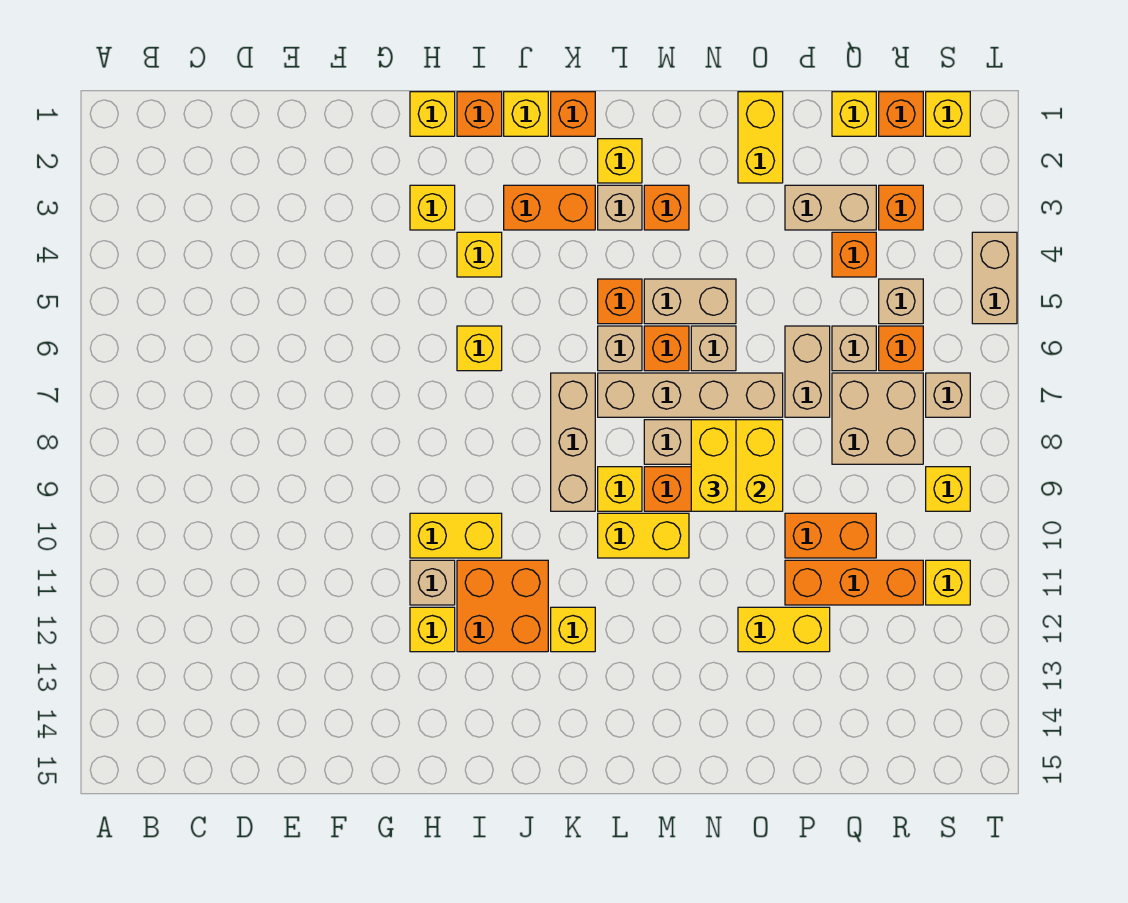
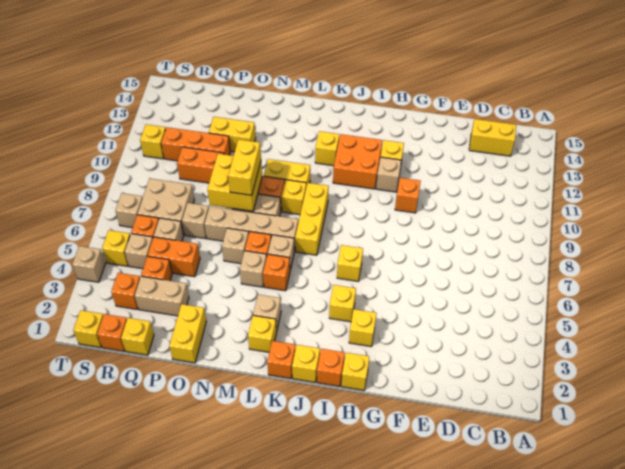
yellow brick H10:I10 level 1 -> yellow brick C14:D14 level 1
orange brick J3:K3 level 1 -> orange brick P5:Q5 level 1
tan brick K7:K9 level 1 -> yellow brick K7:K9 level 1
orange brick M3 level 1 -> orange brick G10 level 1
tan brick M5:N5 level 1 -> tan brick M5 level 1
tan brick P6:P7 level 1 -> tan brick P7 level 1
yellow brick S9 level 1 -> yellow brick S5 level 1
tan brick T4:T5 level 1 -> tan brick T4 level 1

